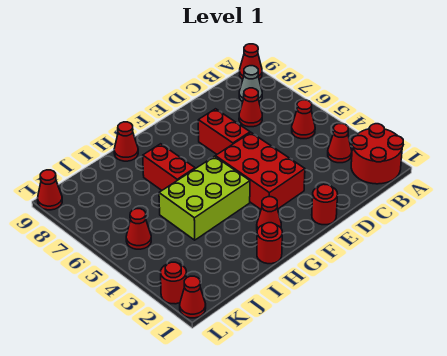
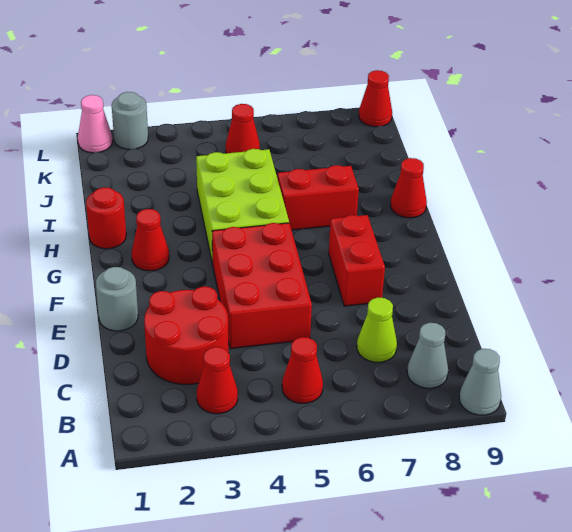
red round brick A1:B2 level 1 -> red round brick C2:D3 level 1
red cone A9 level 1 -> grey cone A9 level 1
red cone C7 level 1 -> lime cone C7 level 1
red round brick E1 level 1 -> grey round brick E1 level 1
red brick E3:F5 level 1 -> red brick D4:F5 level 1
red brick E6:E7 level 1 -> red brick E7:F7 level 1
red cone L1 level 1 -> pink cone L1 level 1
red round brick L2 level 1 -> grey round brick L2 level 1

